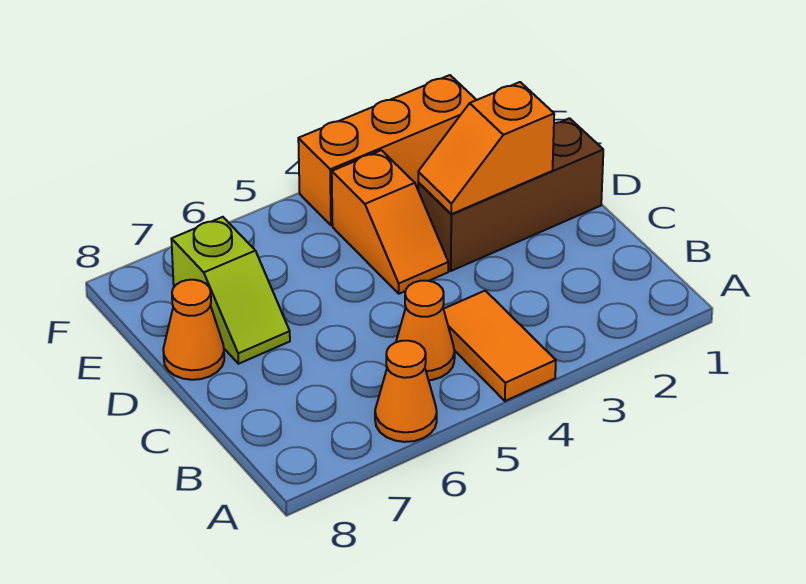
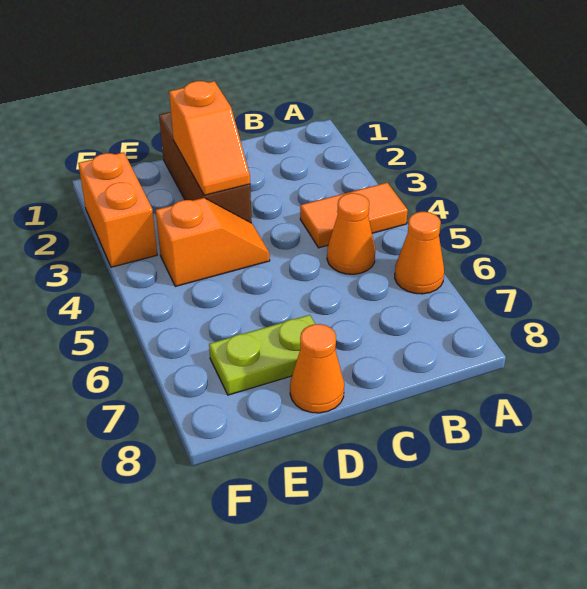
lime slope D7:E7 level 1 top E -> lime plate D7:E7 level 1
orange brick F2:F4 level 1 -> orange brick F2:F3 level 1

